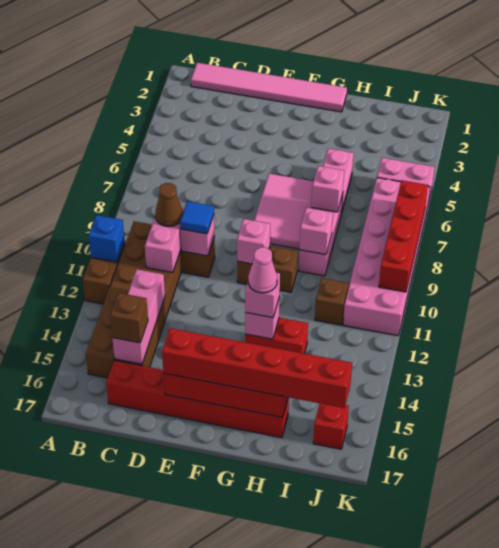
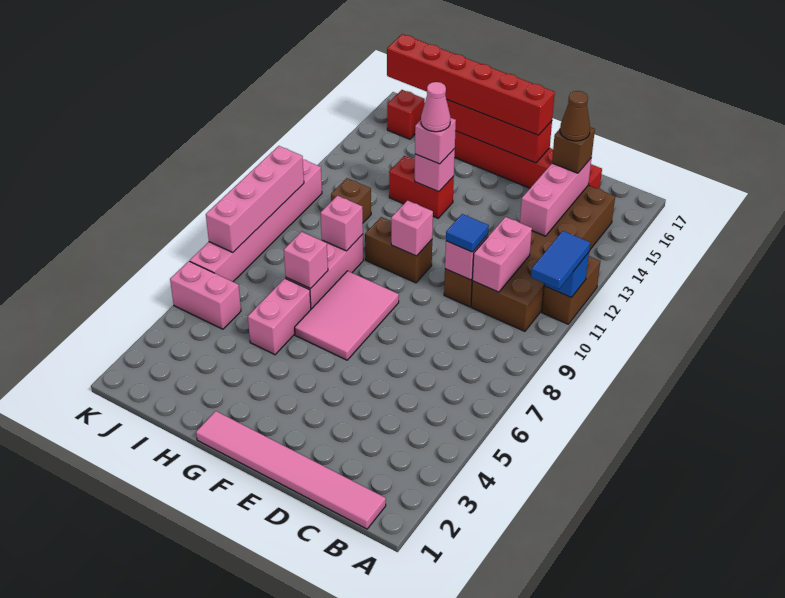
none -> blue tile A10:A11 level 3
brown cone C10 level 3 -> brown cone C15 level 4
pink brick J6:K11 level 1 -> pink brick K6:K11 level 1
red brick K7:K10 level 2 -> pink brick K7:K10 level 2

